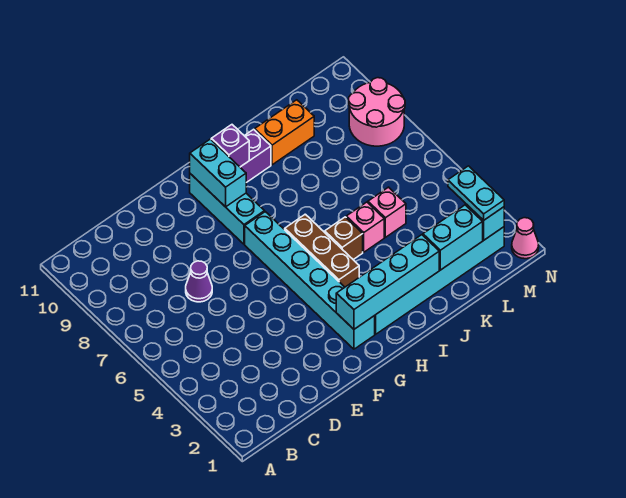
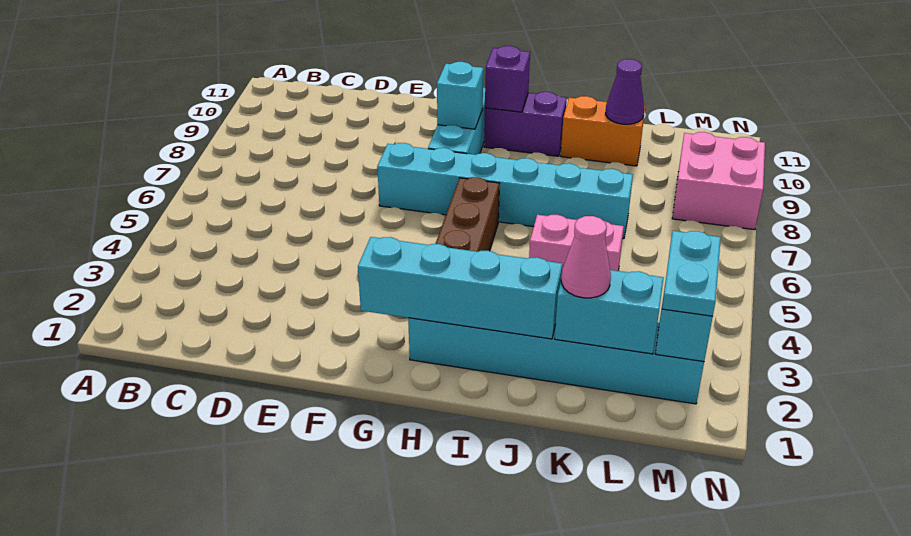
purple cone D7 level 1 -> purple cone K10 level 2
cyan brick G2:G7 level 1 -> cyan brick F7:K7 level 1
cyan brick G9:G10 level 2 -> cyan brick G9 level 2
brown brick I5 level 1 -> none
pink round brick M8:N9 level 1 -> pink brick M8:N9 level 1
pink cone N1 level 1 -> pink cone K2 level 3

